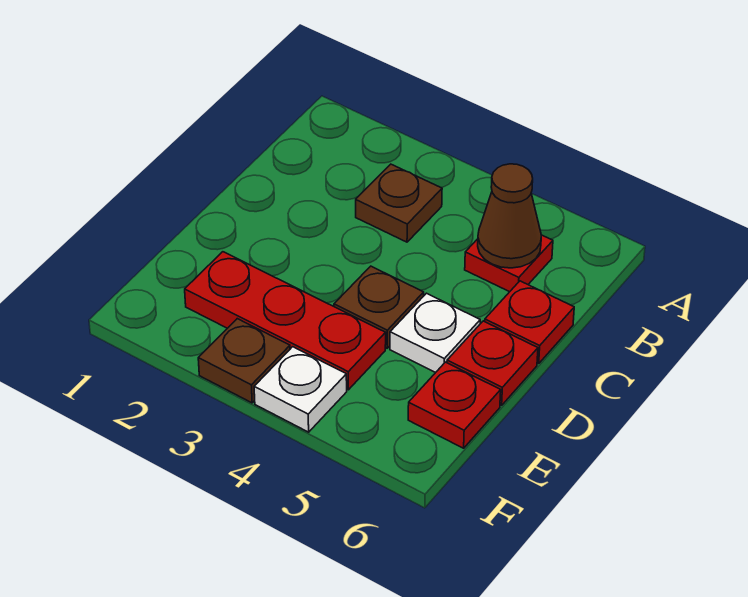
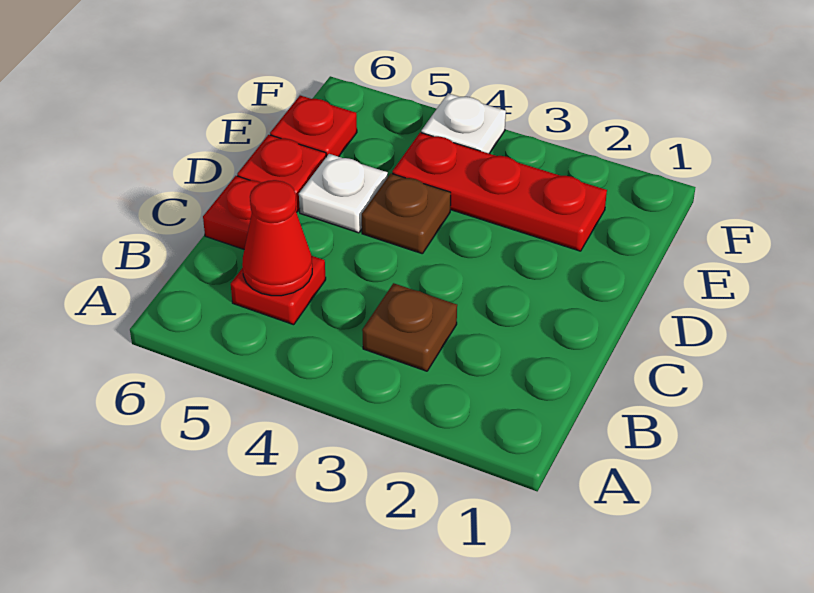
brown cone B5 level 2 -> red cone B5 level 2
brown plate F3 level 1 -> none

